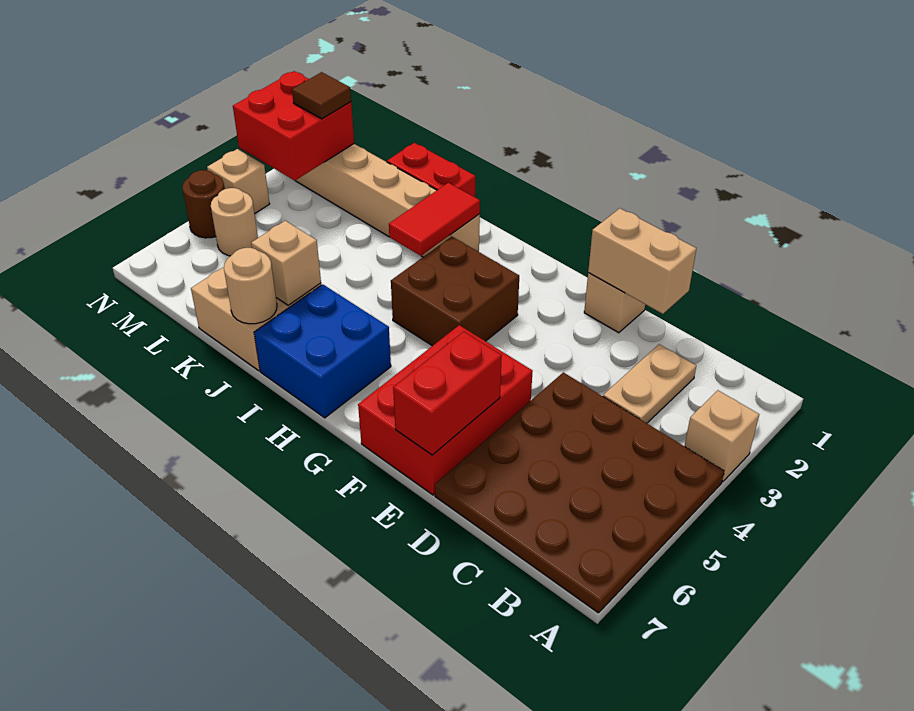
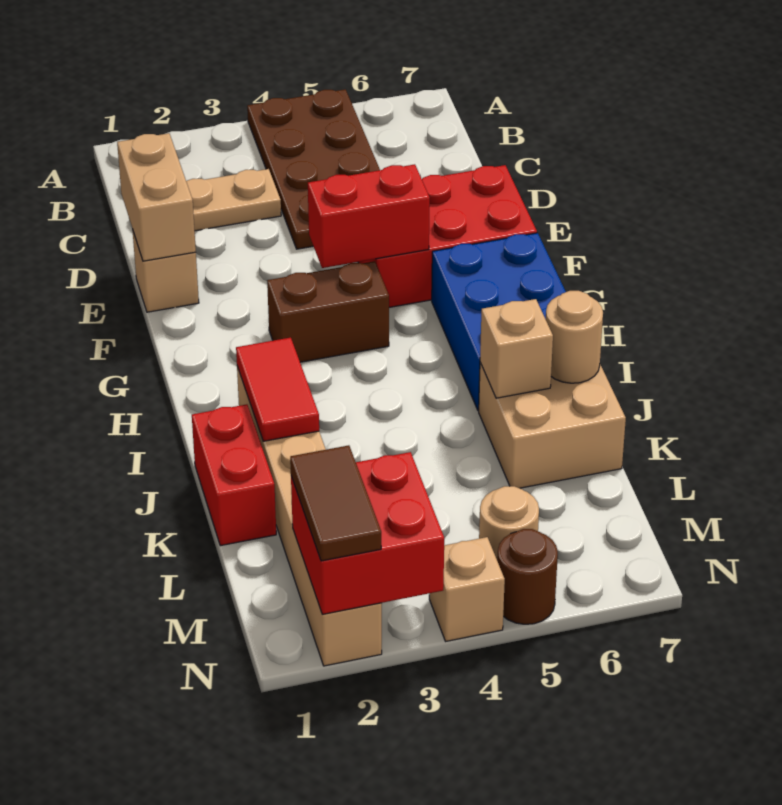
tan brick A3 level 1 -> none
brown plate A4:D7 level 1 -> brown plate A4:D5 level 1
red brick E6:E7 level 2 -> red brick F4:F5 level 2
brown brick G3:H4 level 1 -> brown brick G3:G4 level 1
blue brick H6:I7 level 1 -> blue brick G6:I7 level 1
red tile I2:I3 level 2 -> red tile I2:J2 level 2
brown tile M2 level 3 -> brown tile M2:N2 level 3

